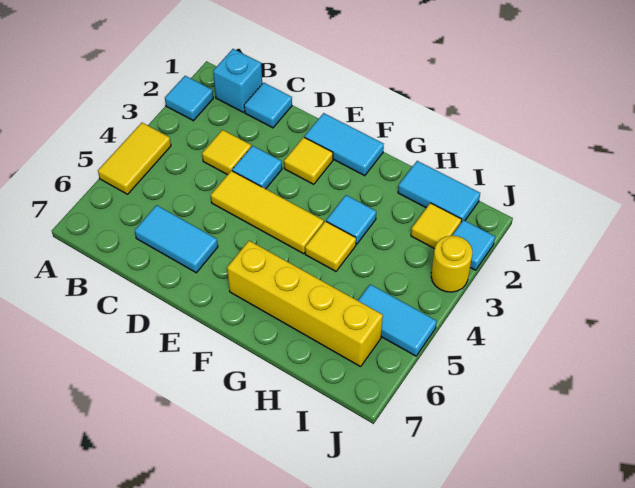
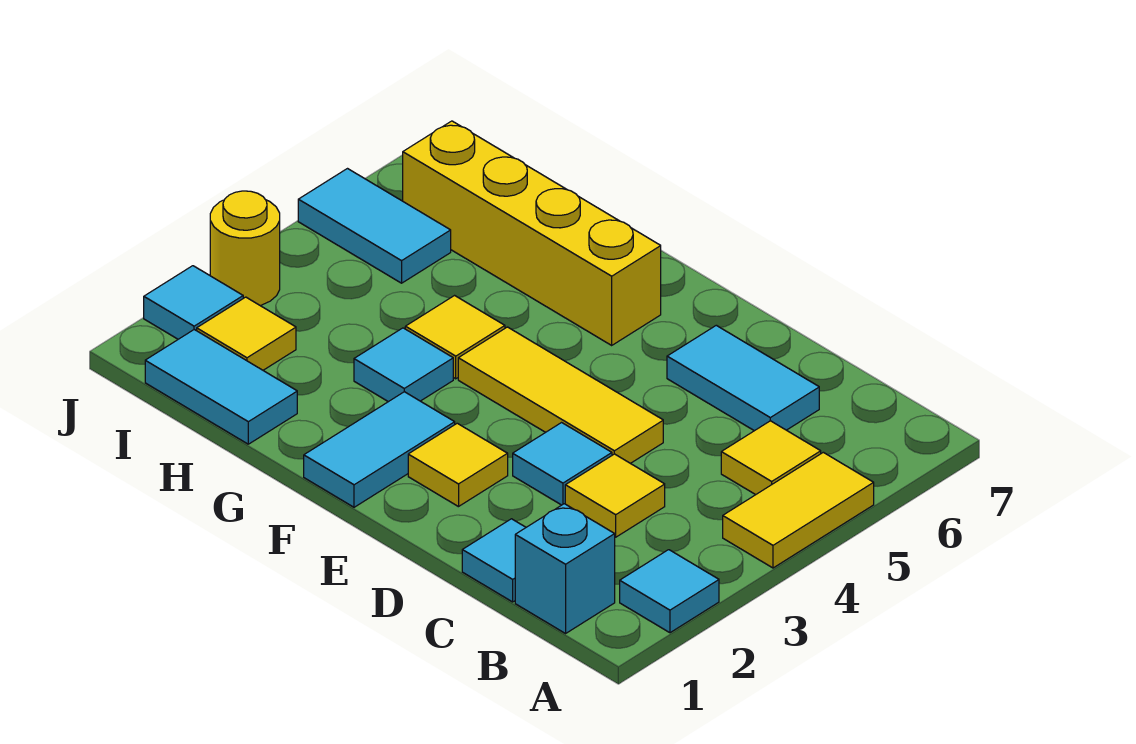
none -> yellow tile B5 level 1
cyan tile E1:F1 level 1 -> cyan tile F1:F2 level 1

